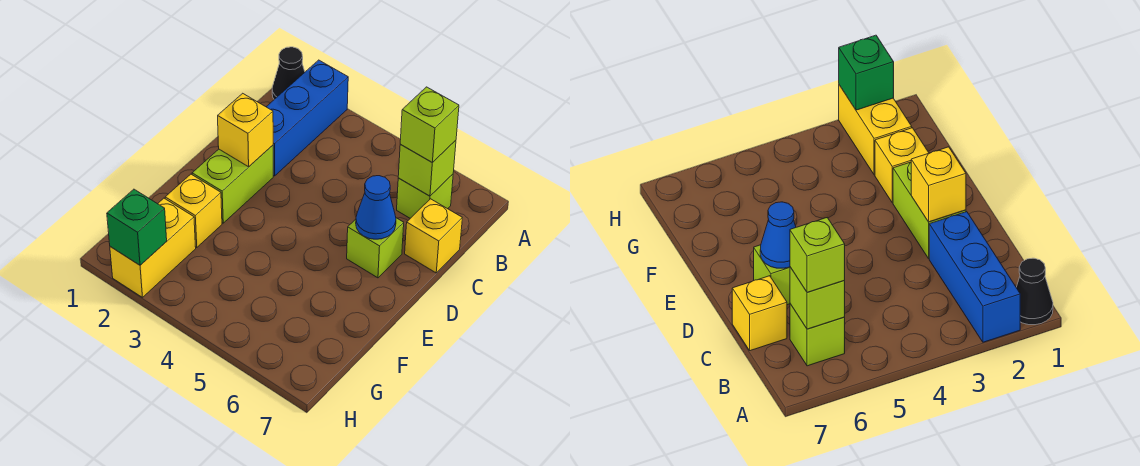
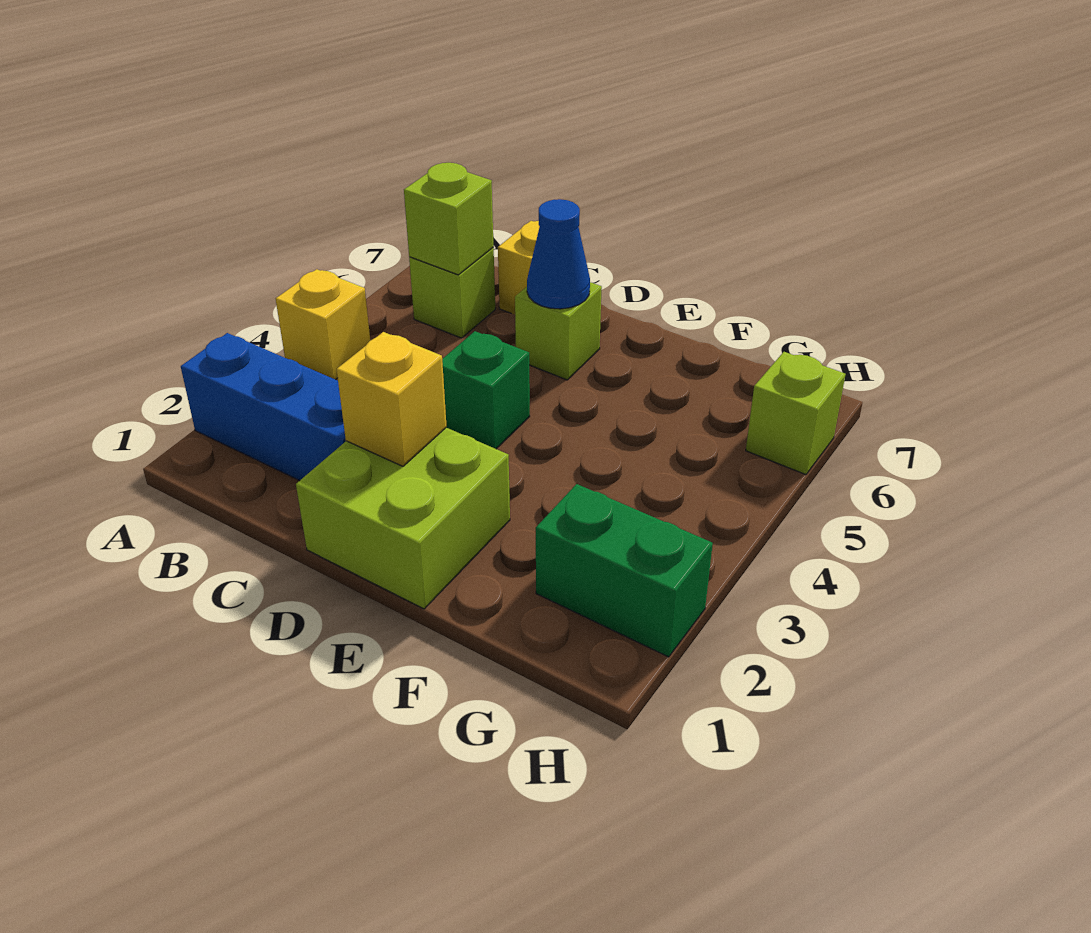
black cone A1 level 1 -> none
lime brick B6 level 3 -> lime brick H6 level 1
lime brick D2:E2 level 1 -> lime brick D1:E2 level 1
yellow brick F2 level 1 -> yellow brick A4 level 1
yellow brick G2:H2 level 1 -> green brick G2:H2 level 1
green brick H2 level 2 -> green brick D4 level 1

